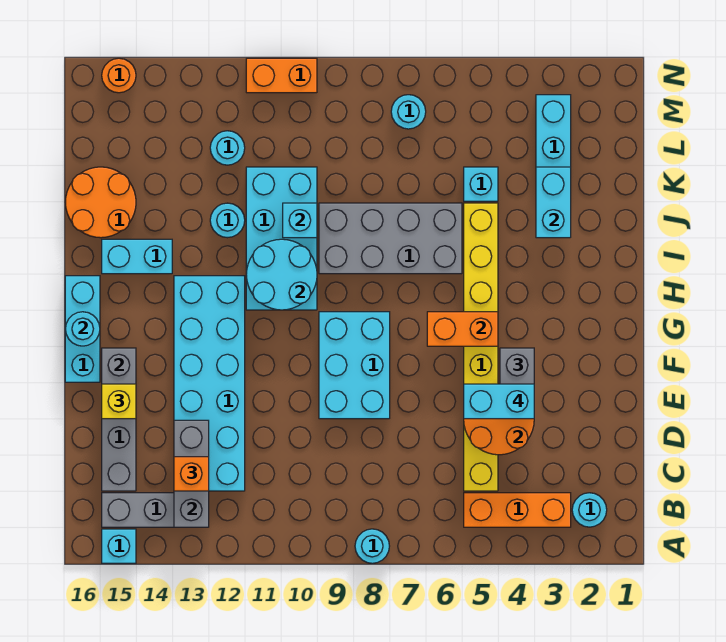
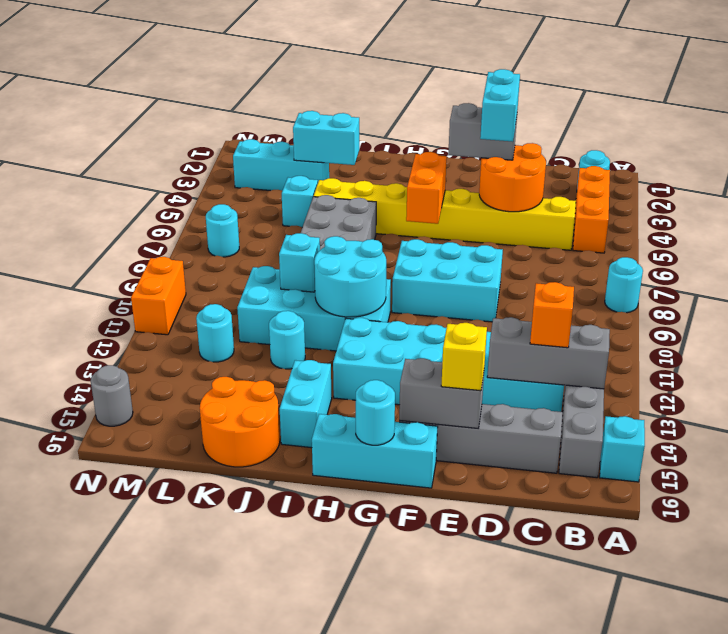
orange round brick N15 level 1 -> grey round brick N15 level 1

